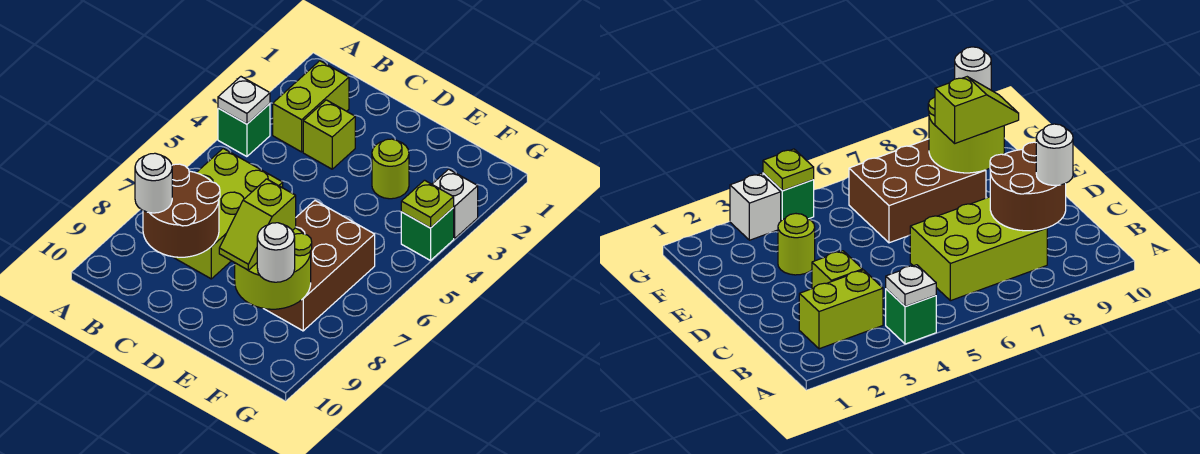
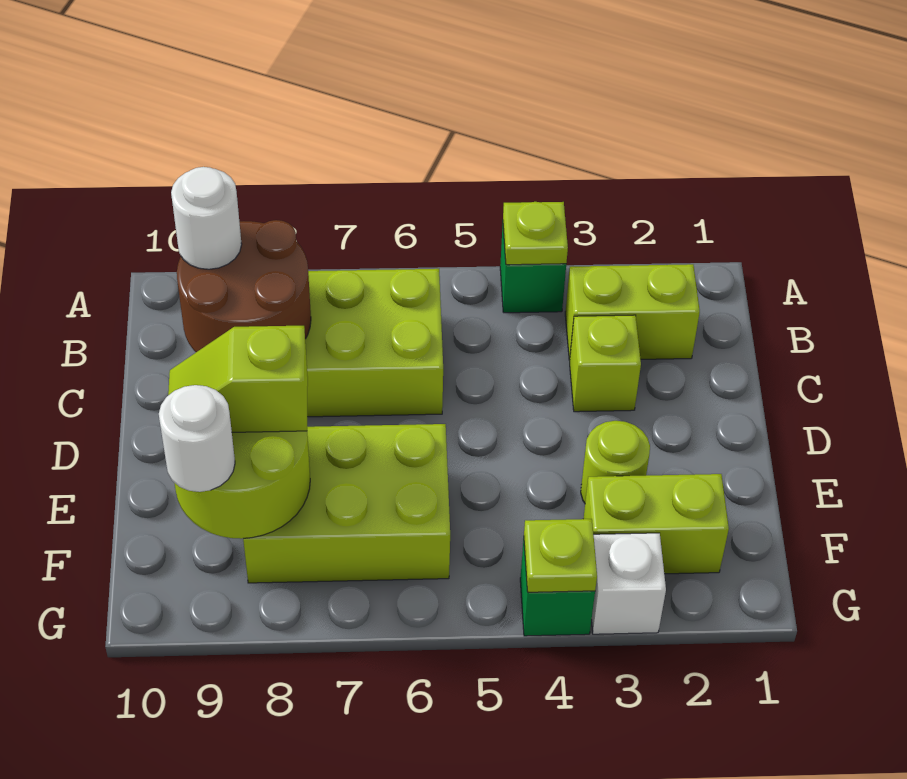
white plate A4 level 2 -> lime plate A4 level 2
brown brick E6:F8 level 1 -> lime brick E6:F8 level 1
none -> lime brick F2:F3 level 1

